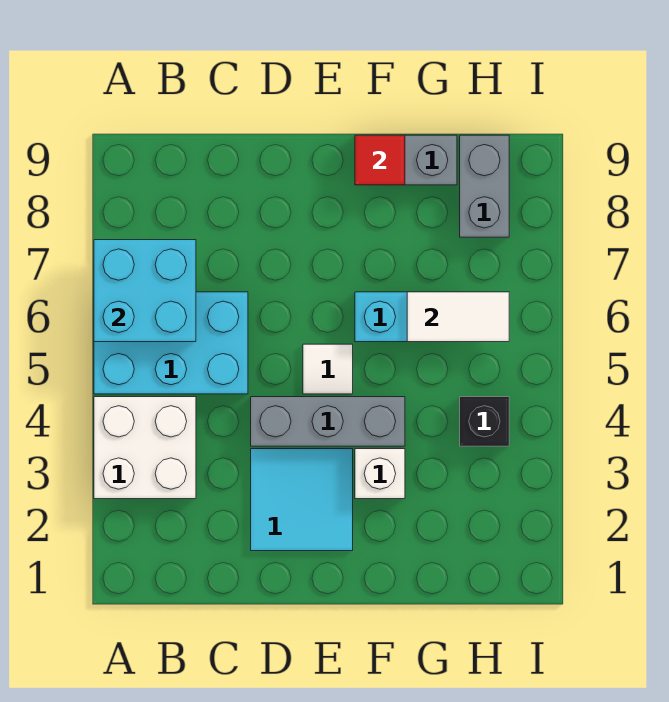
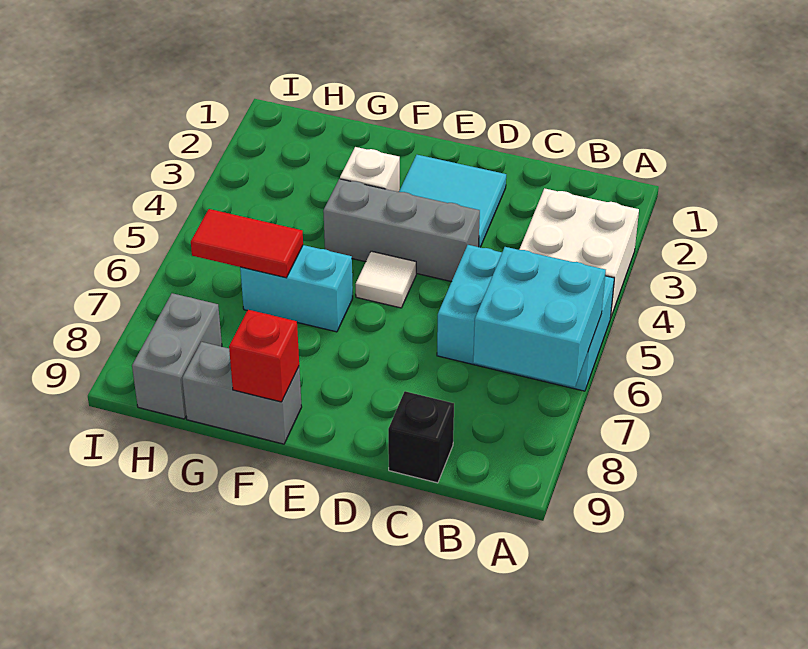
red tile F9 level 2 -> red brick F9 level 2
white tile G6:H6 level 2 -> red tile G6:H6 level 2
black brick H4 level 1 -> black brick C9 level 1

